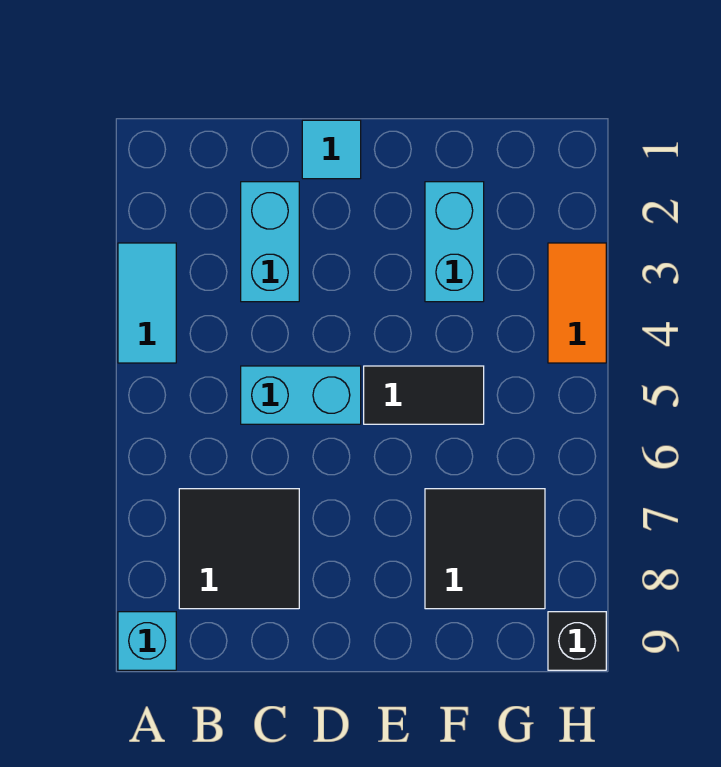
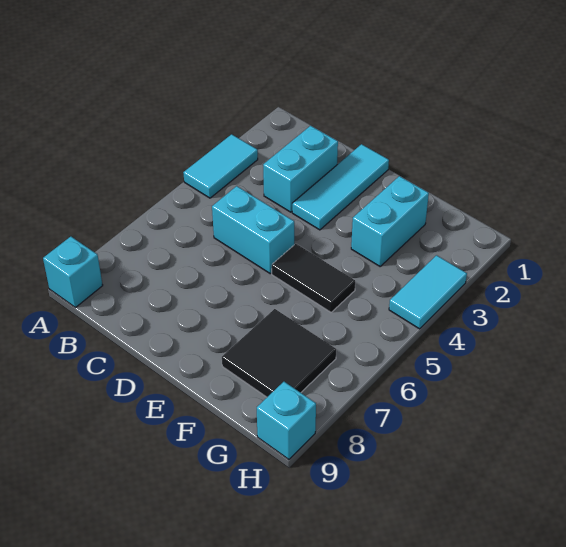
black tile B7:C8 level 1 -> none
cyan tile D1 level 1 -> cyan tile D1:D3 level 1
orange tile H3:H4 level 1 -> cyan tile H3:H4 level 1
black brick H9 level 1 -> cyan brick H9 level 1

